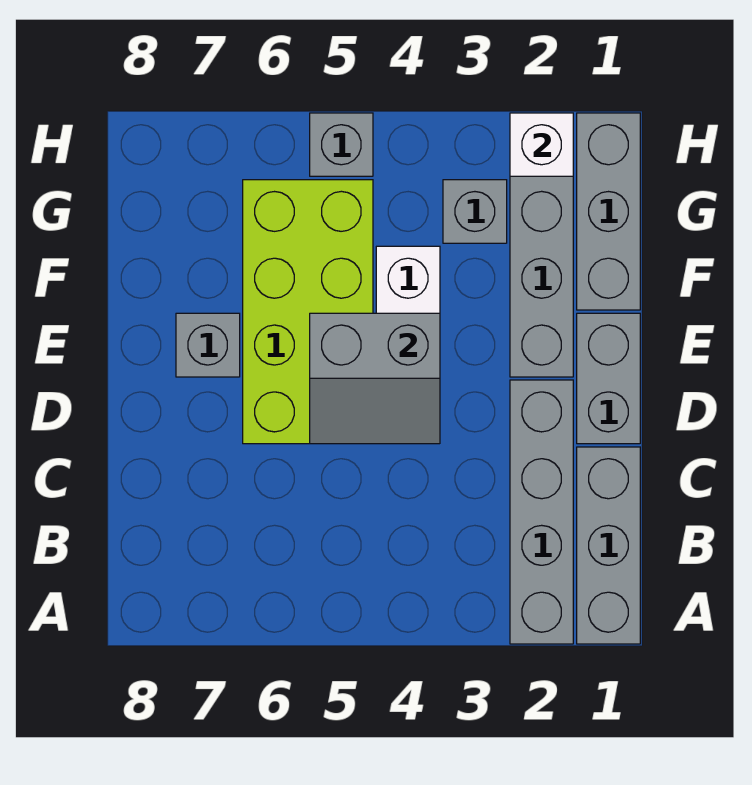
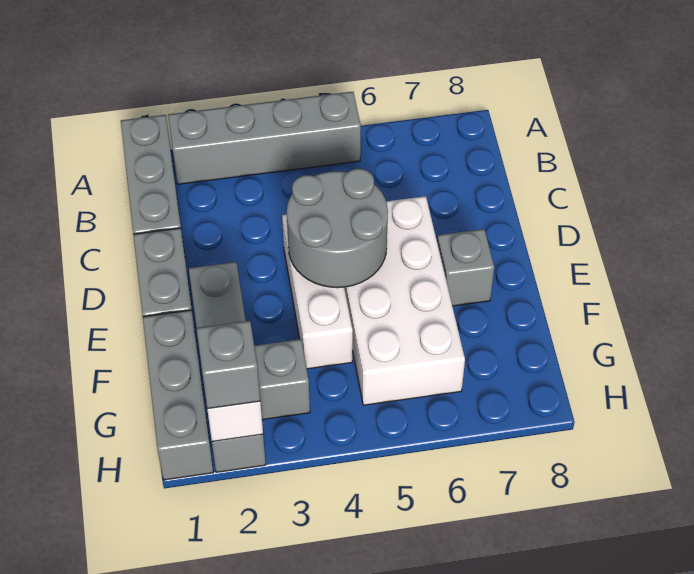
grey brick A2:D2 level 1 -> grey brick A2:A5 level 1
grey slope D4:E5 level 2 top E -> grey round brick D4:E5 level 2
lime brick D5:G6 level 1 -> white brick D5:G6 level 1
grey brick H5 level 1 -> grey brick H2 level 3

